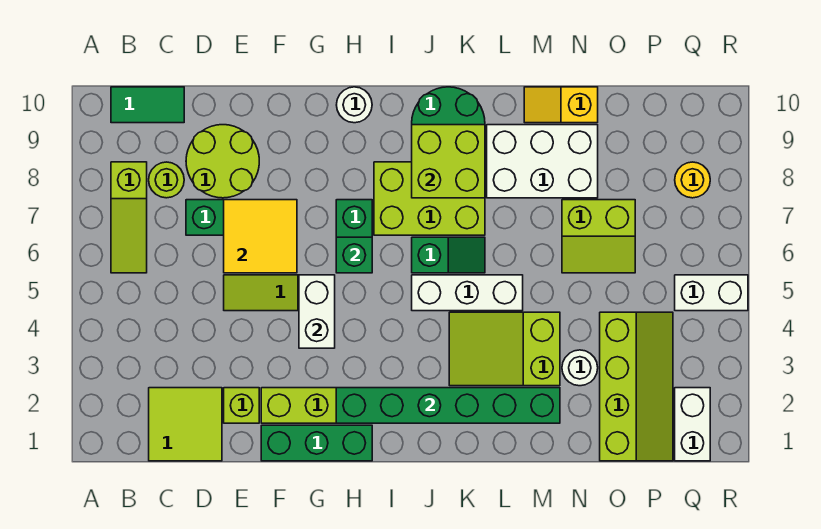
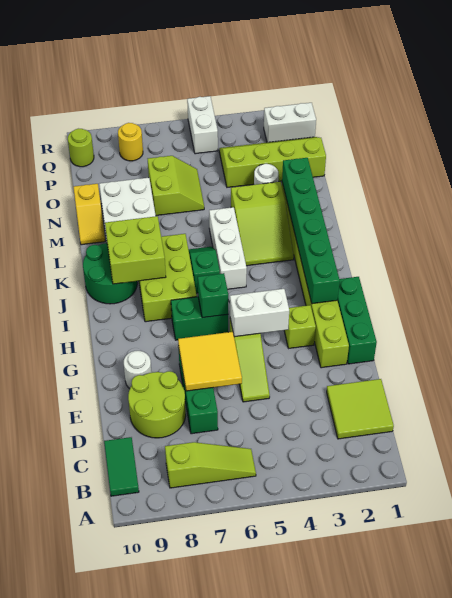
lime round brick C8 level 1 -> lime round brick Q10 level 1
lime brick E2 level 1 -> lime brick G3 level 1
white round brick H10 level 1 -> white round brick F9 level 1

